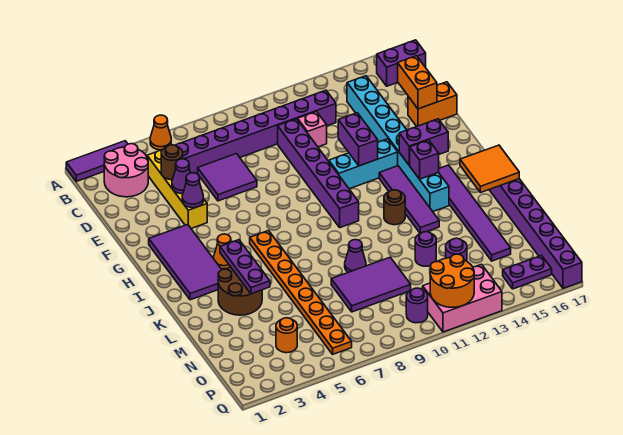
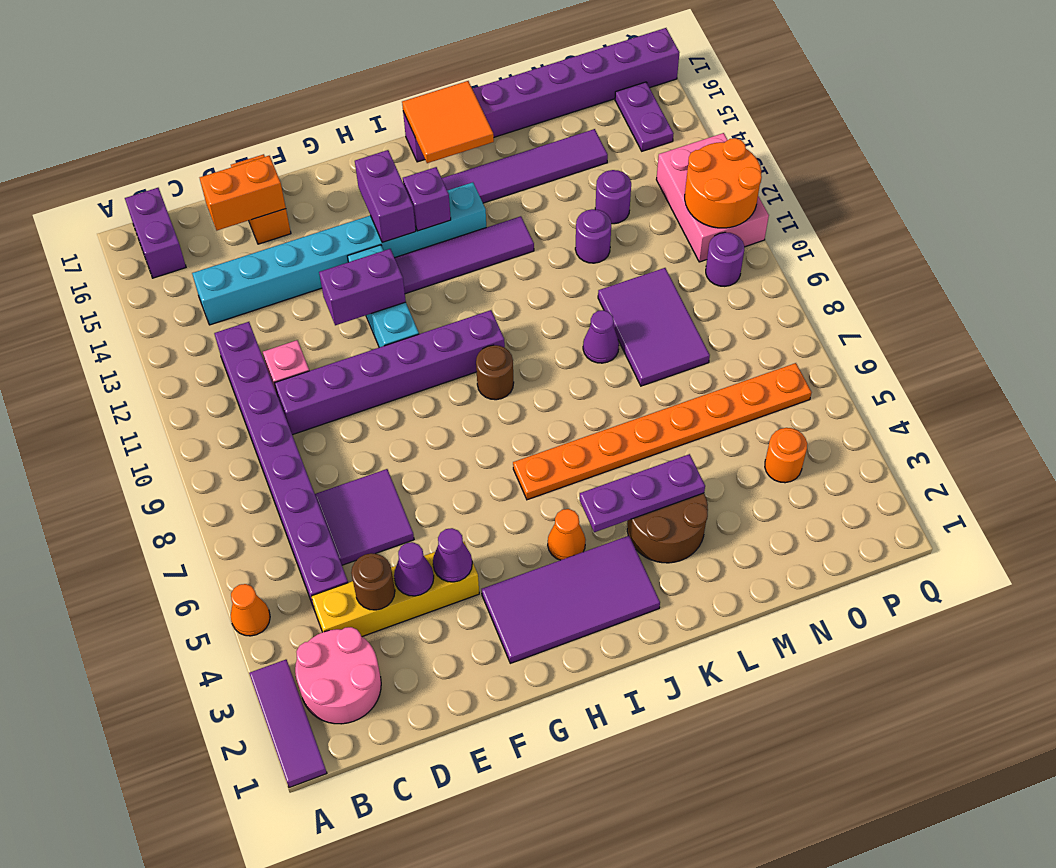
brown round brick J12 level 1 -> brown round brick I9 level 1

